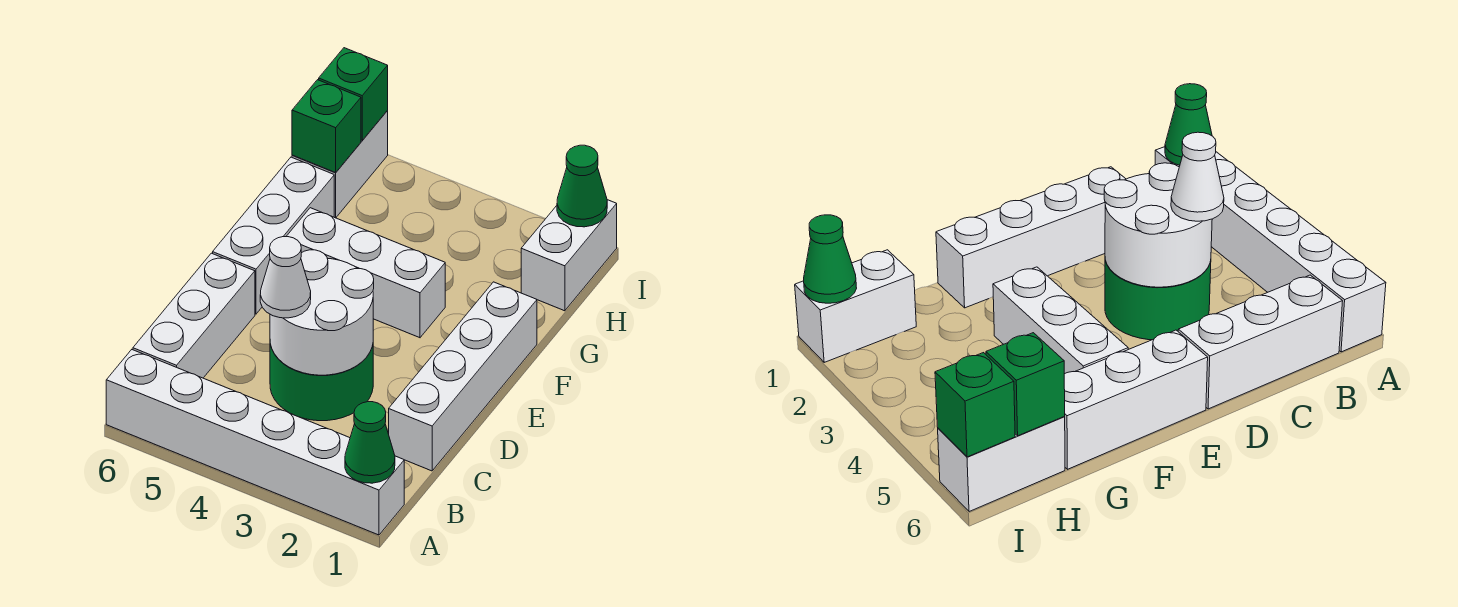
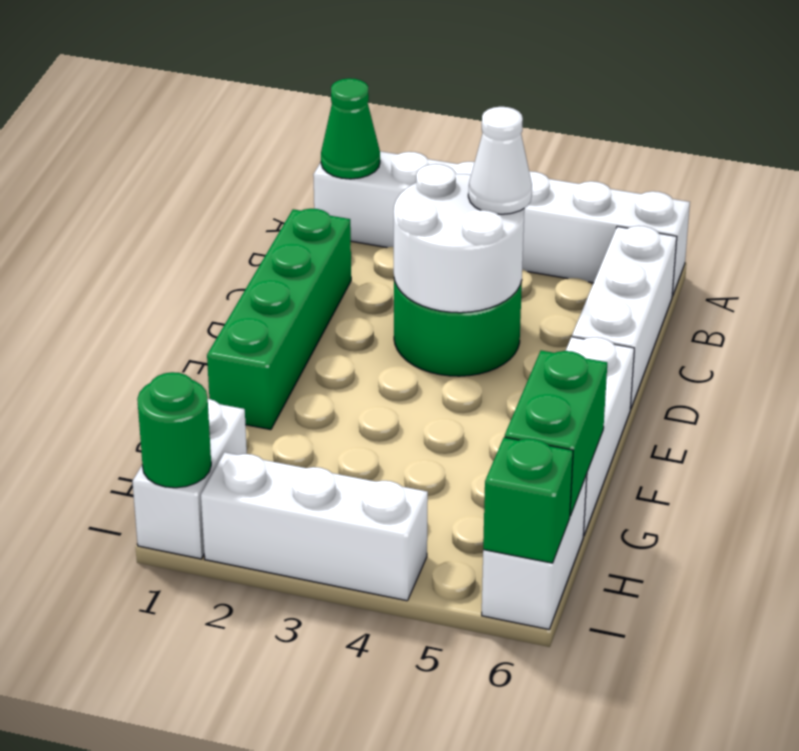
white brick C1:F1 level 1 -> green brick C1:F1 level 1
white brick F3:F5 level 1 -> white brick I2:I4 level 1
green brick H6 level 2 -> green brick G6:H6 level 2
green cone I1 level 2 -> green round brick I1 level 2

